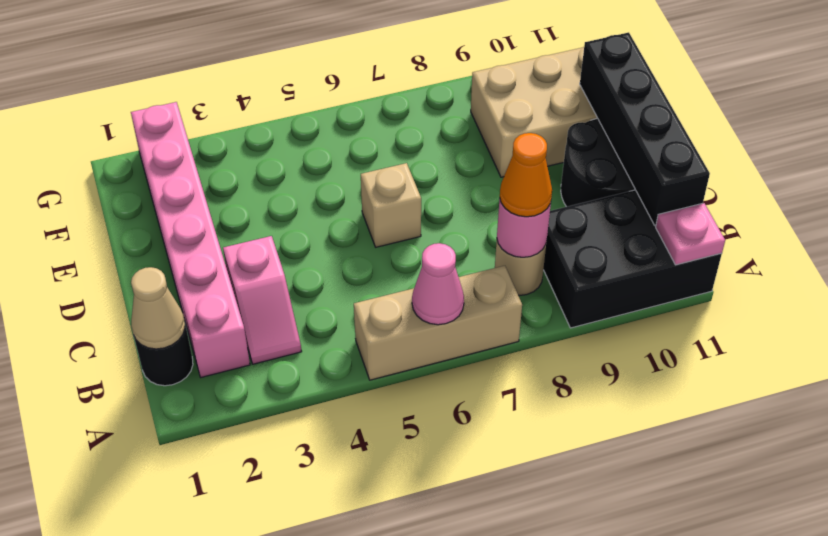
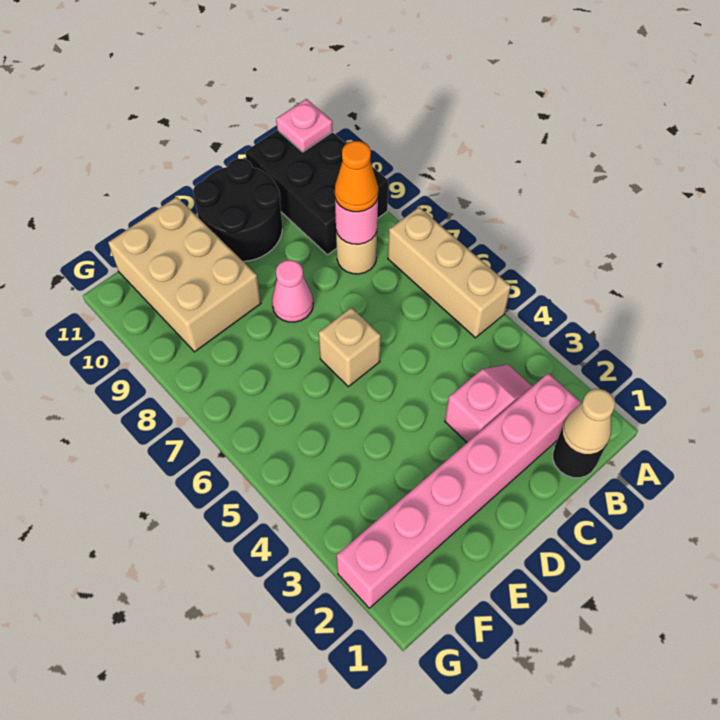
pink cone A6 level 2 -> pink cone D8 level 1
black brick B11:E11 level 2 -> none

